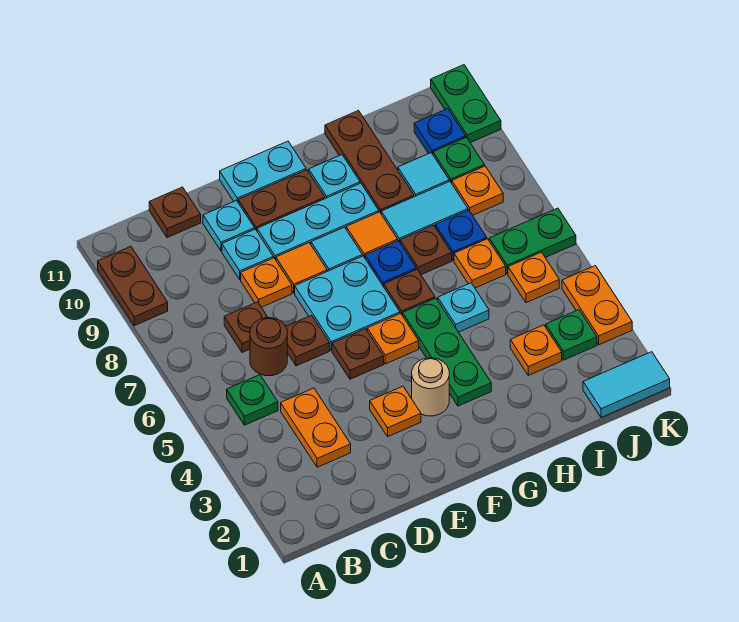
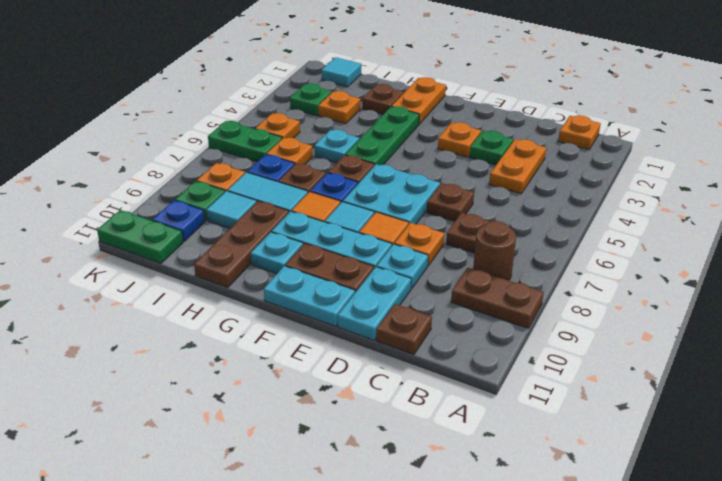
brown plate A9:A10 level 1 -> brown plate A9:B9 level 1
green plate B5 level 1 -> green plate D3 level 1
brown round brick C6 level 1 -> brown round brick B8 level 1
cyan plate D10 level 1 -> cyan plate D10:D11 level 1
brown plate E5 level 1 -> brown plate H2 level 1
tan round brick F3 level 1 -> none
orange plate F5 level 1 -> orange plate B1 level 1
cyan tile J1:K1 level 1 -> cyan tile J1 level 1
orange plate K3:K4 level 1 -> orange plate G1:G2 level 1
green plate K10:K11 level 1 -> green plate J11:K11 level 1

